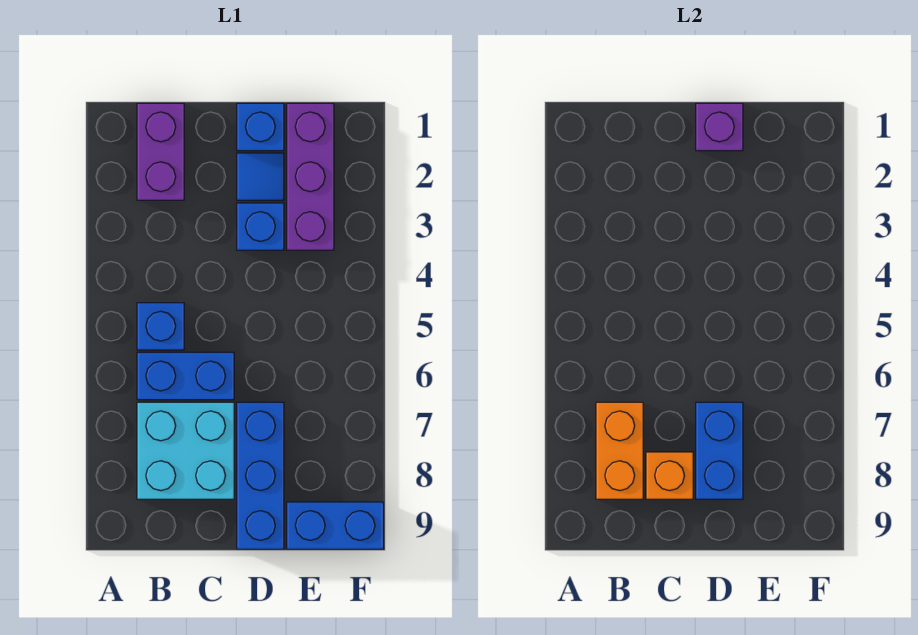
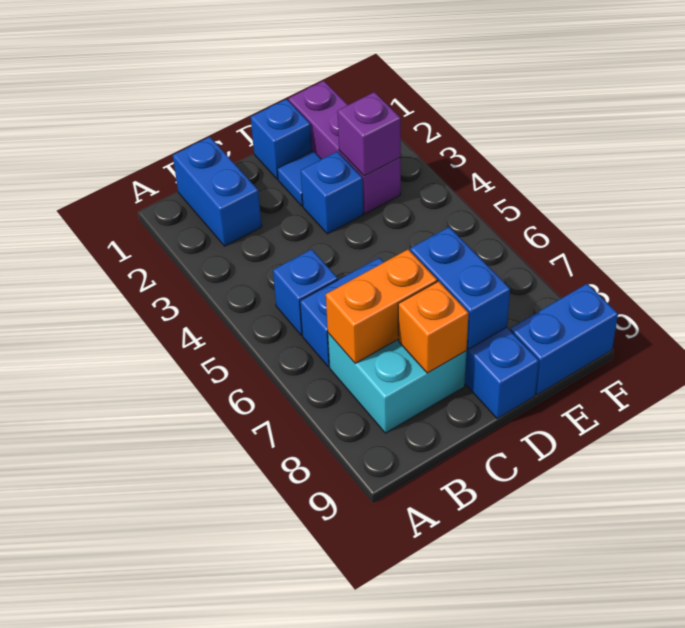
purple brick B1:B2 level 1 -> blue brick B1:B2 level 1
orange brick B7:B8 level 2 -> orange brick B7:C7 level 2
purple brick D1 level 2 -> purple brick E3 level 2

